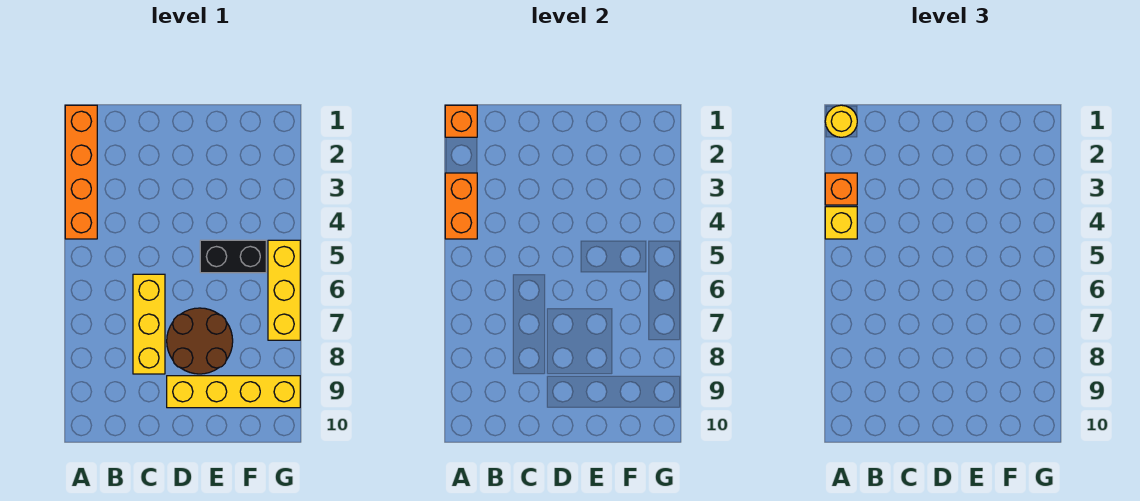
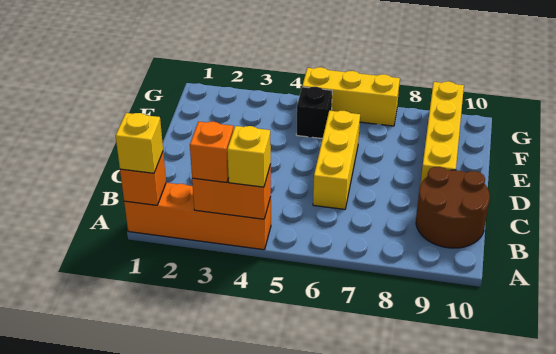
yellow round brick A1 level 3 -> yellow brick A1 level 3
yellow brick C6:C8 level 1 -> yellow brick C6:E6 level 1
brown round brick D7:E8 level 1 -> brown round brick B9:C10 level 1
black brick E5:F5 level 1 -> black brick F5 level 1

